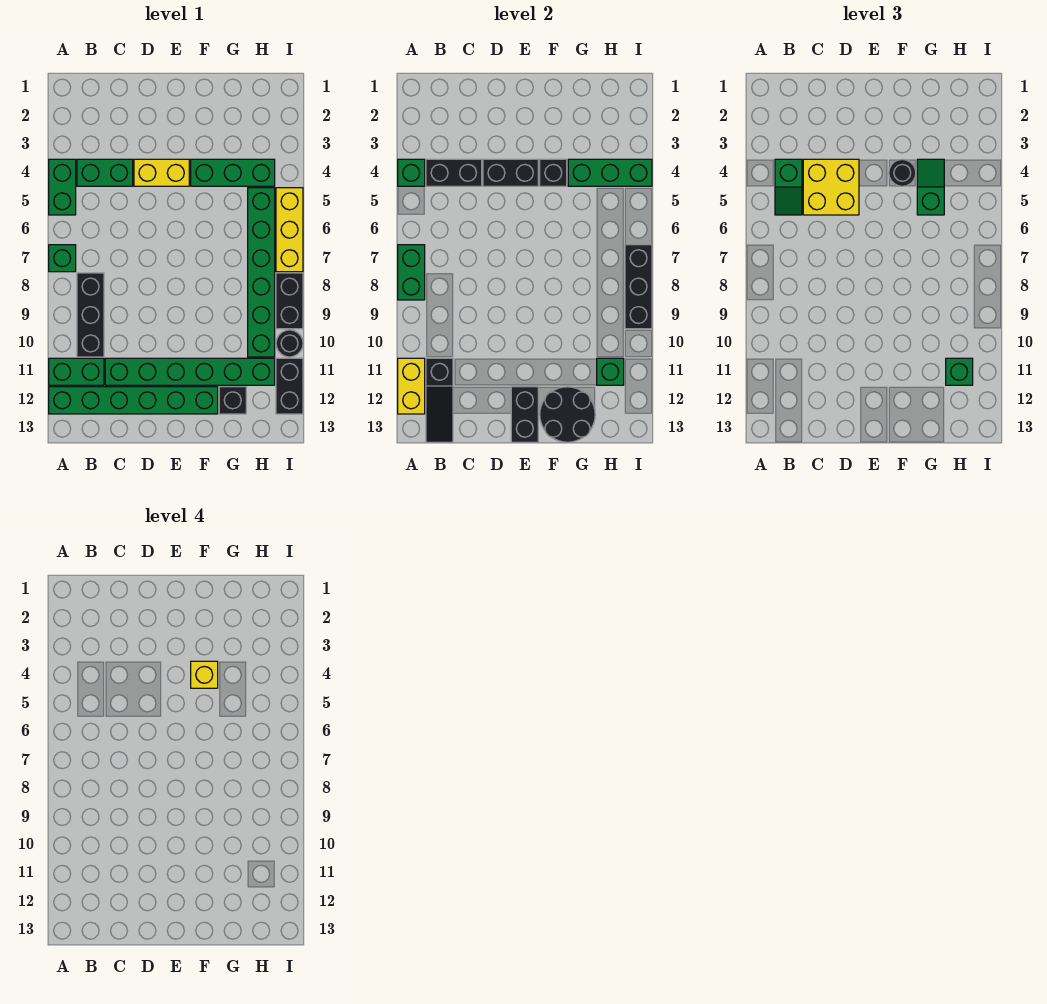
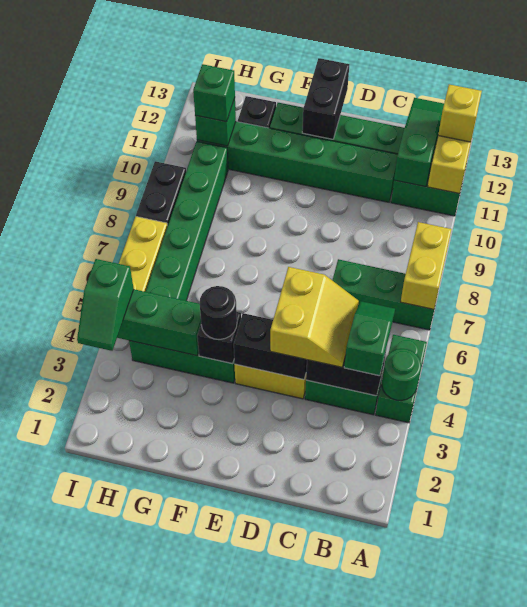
green brick A4 level 2 -> green round brick A4 level 2
green brick A7 level 1 -> green brick A7:C7 level 1
green brick A7:A8 level 2 -> yellow brick A7:A8 level 2
black brick B8:B10 level 1 -> none
black slope B11:B13 level 2 top 11 -> green slope B11:B13 level 2 top 11
yellow brick C4:D5 level 3 -> yellow slope C4:D5 level 3 top D
yellow brick F4 level 4 -> yellow brick A12 level 3
black round brick F12:G13 level 2 -> none
green slope G4:G5 level 3 top 5 -> green slope I3:I4 level 3 top 4
black brick I7:I9 level 2 -> none
black round brick I10 level 1 -> none
black brick I11:I12 level 1 -> none

